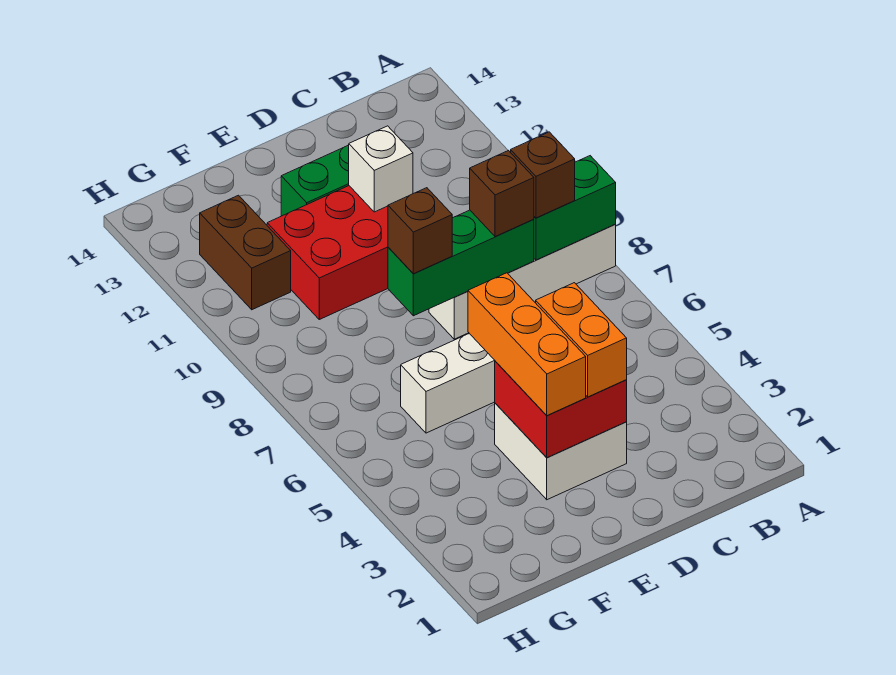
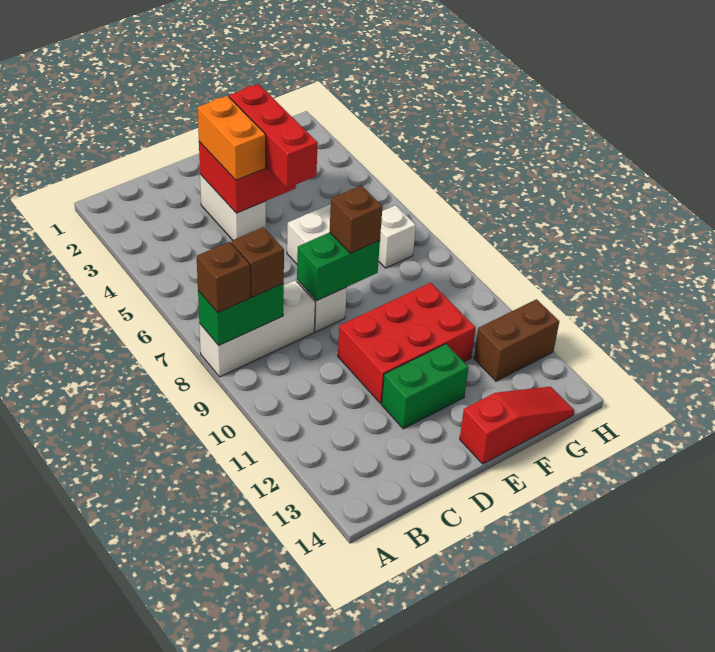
green brick C8:E8 level 2 -> green brick D8:E8 level 2
brown brick C8 level 3 -> brown brick A8 level 3
white brick D3:E4 level 1 -> white brick D3:D4 level 1
white brick D11 level 2 -> white brick G7 level 1
orange brick E3:E5 level 3 -> red brick E3:E5 level 3
none -> red slope E14:G14 level 1 top E
brown brick G11:G12 level 1 -> brown brick G12:H12 level 1

